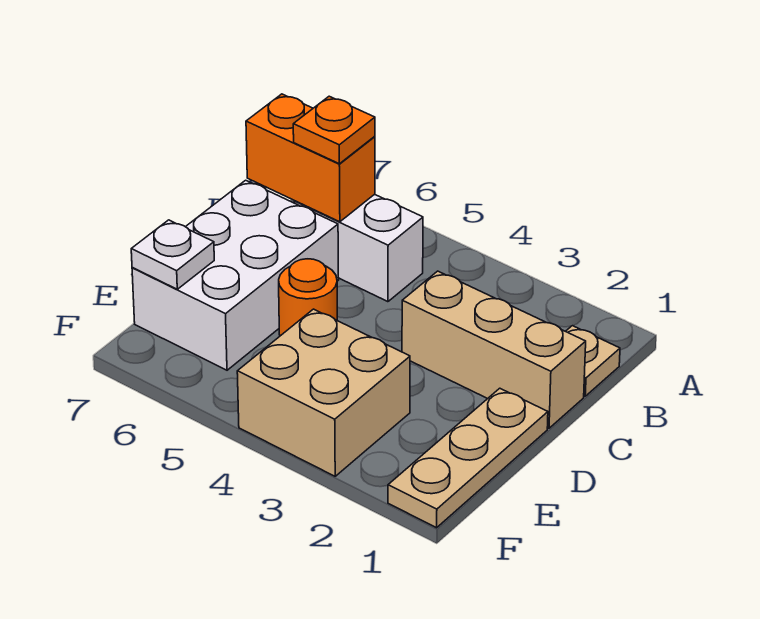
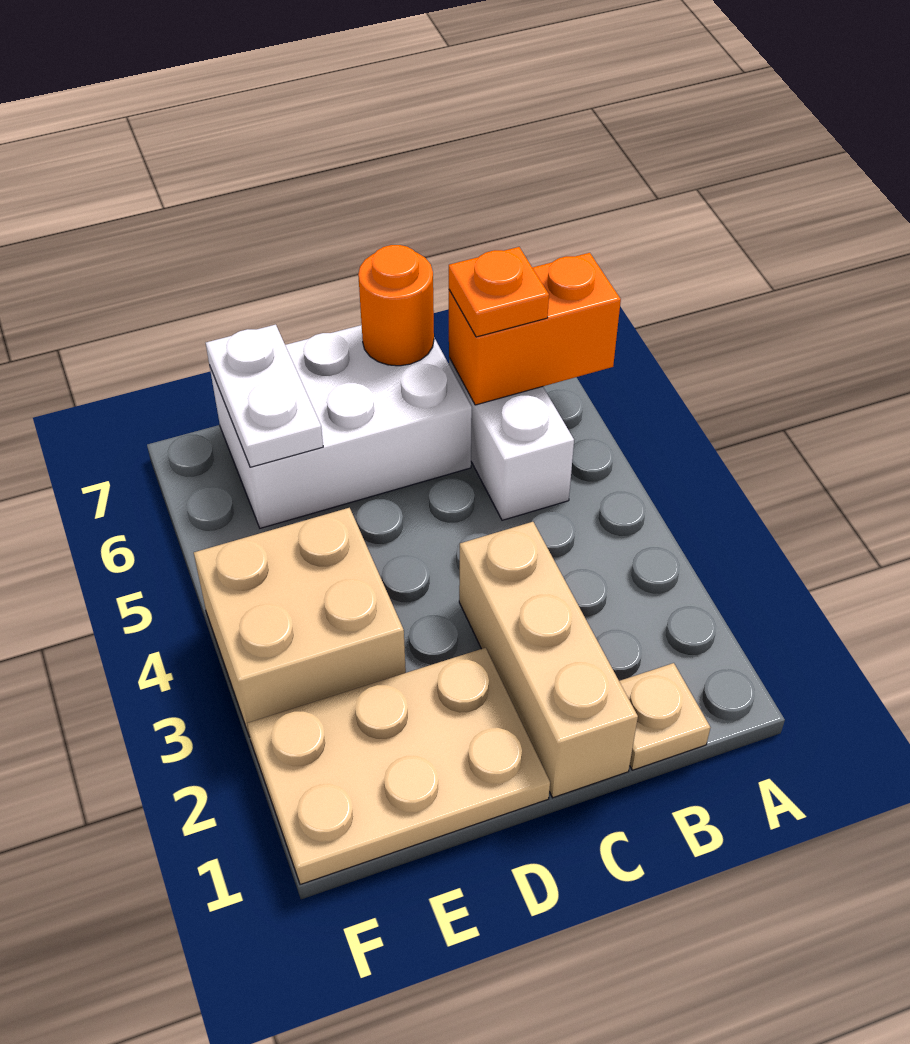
orange brick B6:B7 level 2 -> orange brick A6:B6 level 2
tan plate D1:F1 level 1 -> tan plate D1:F2 level 1
orange round brick D5 level 1 -> orange round brick C7 level 2
white plate E7 level 2 -> white plate E6:E7 level 2

